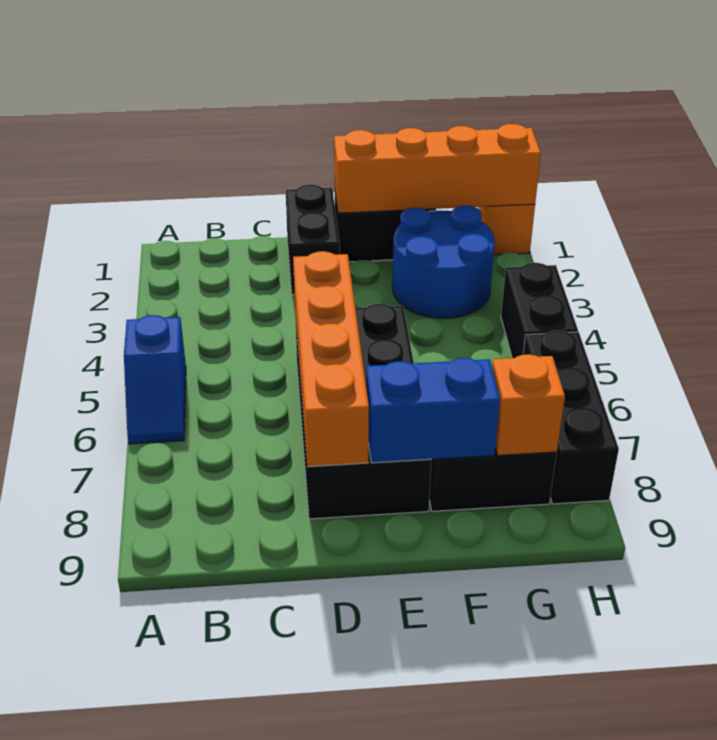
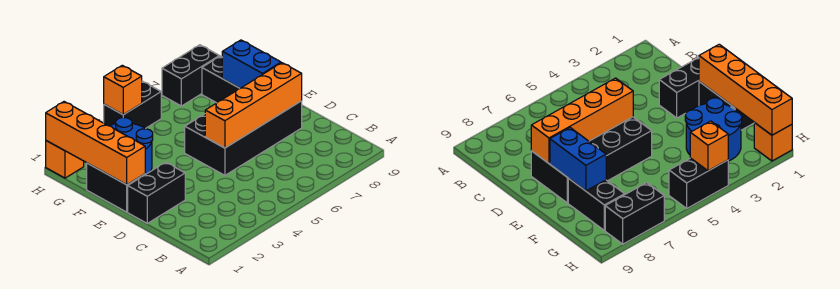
blue slope A5:A6 level 1 top 5 -> none
orange brick G8 level 2 -> orange brick H4 level 2
black brick H6:H8 level 1 -> black brick H7:H8 level 1

